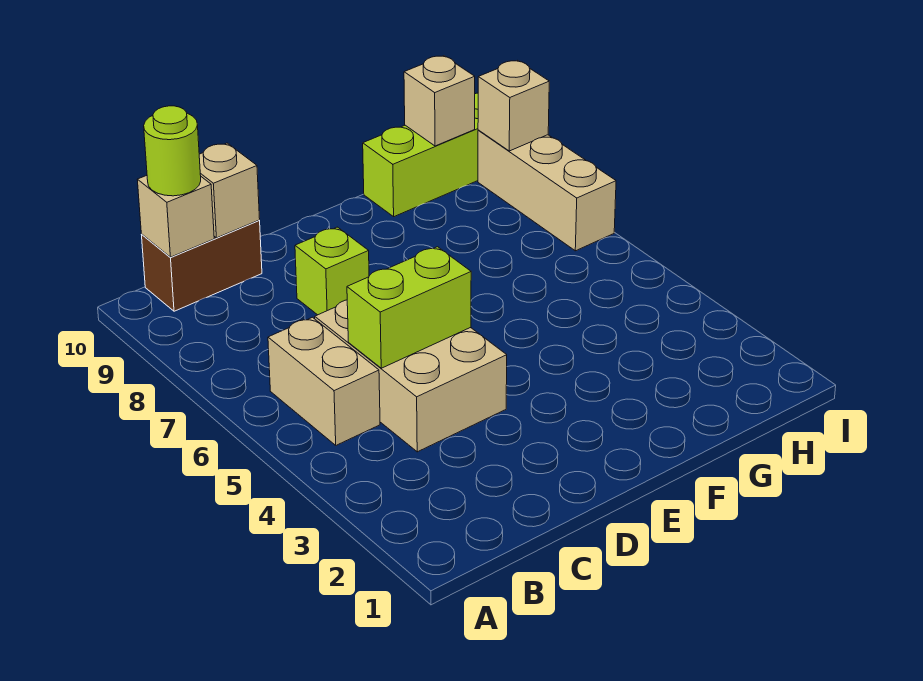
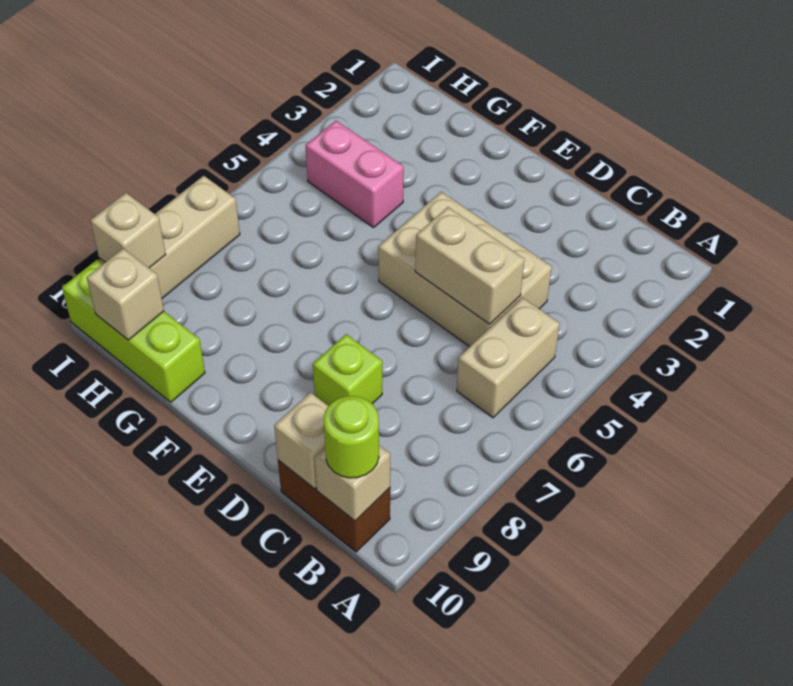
tan brick C4:D6 level 1 -> tan brick C4:E5 level 1
lime brick C5:D5 level 2 -> tan brick C5:D5 level 2
none -> pink brick G4:H4 level 1

